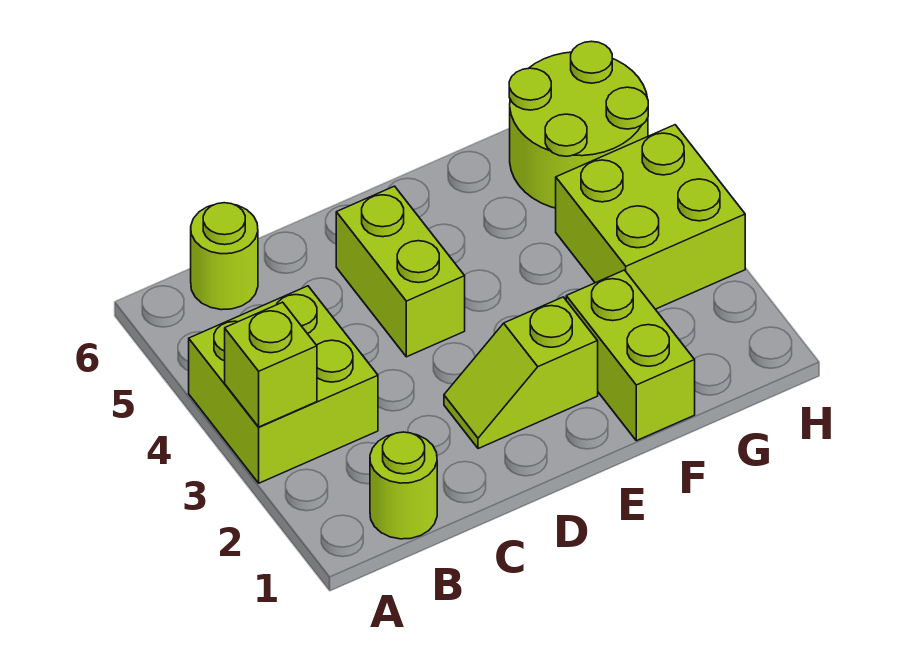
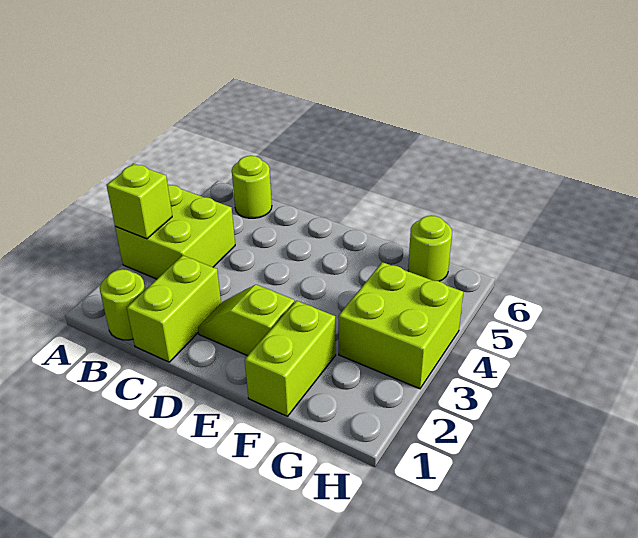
lime brick D4:D5 level 1 -> lime brick C1:C2 level 1
lime round brick G5:H6 level 1 -> lime round brick G6 level 1

